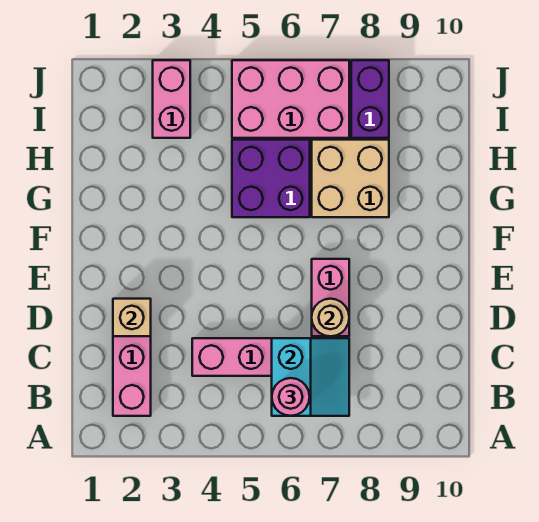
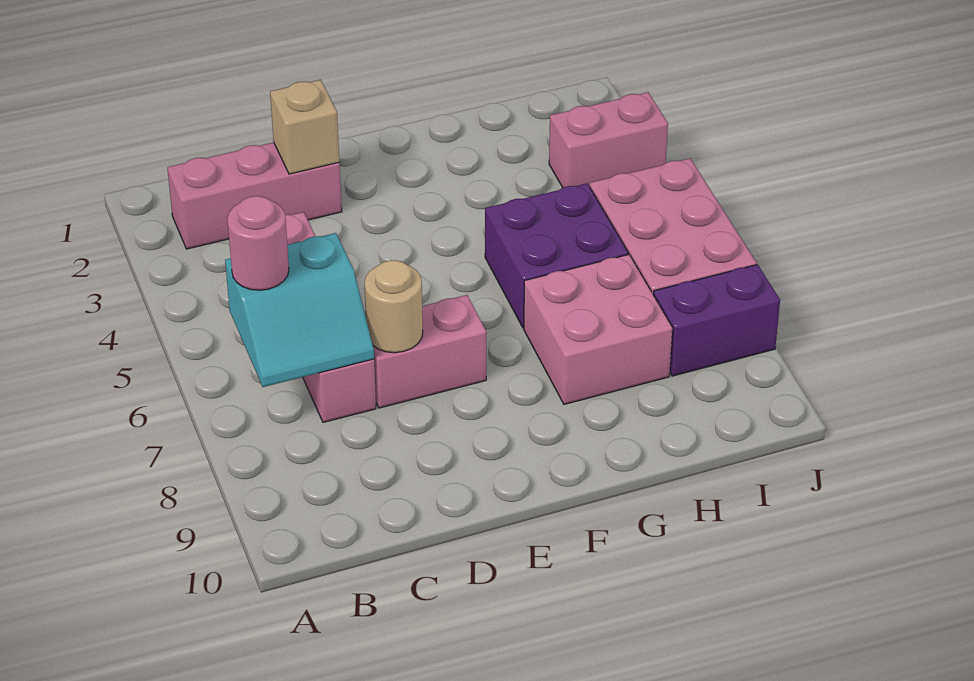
tan brick G7:H8 level 1 -> pink brick G7:H8 level 1

